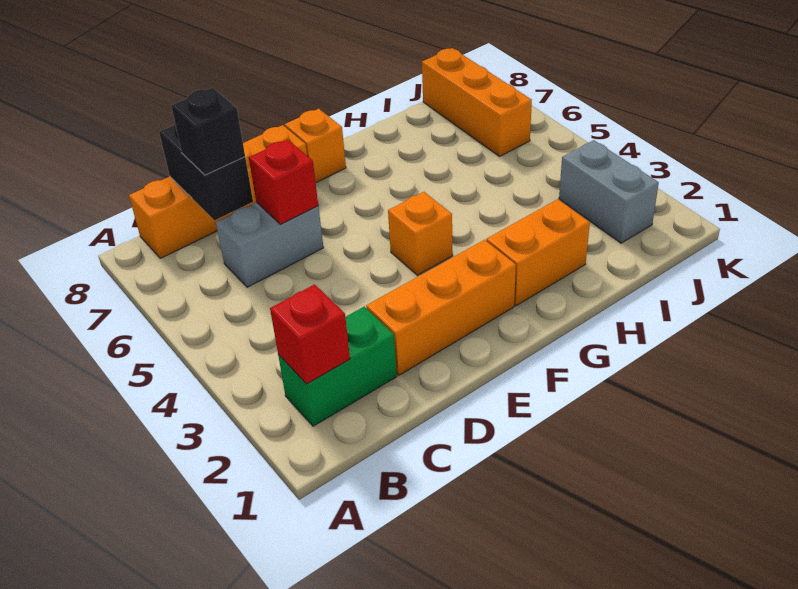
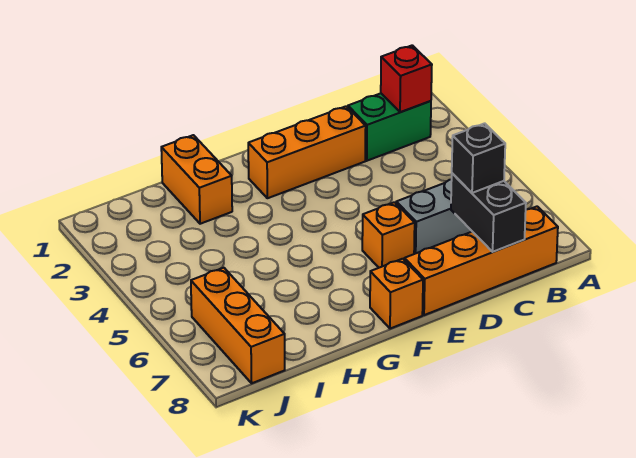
red brick D6 level 2 -> none
orange brick F4 level 1 -> orange brick E6 level 1
orange brick G2:H2 level 1 -> orange brick H1:H2 level 1
grey brick J2:J3 level 1 -> none

